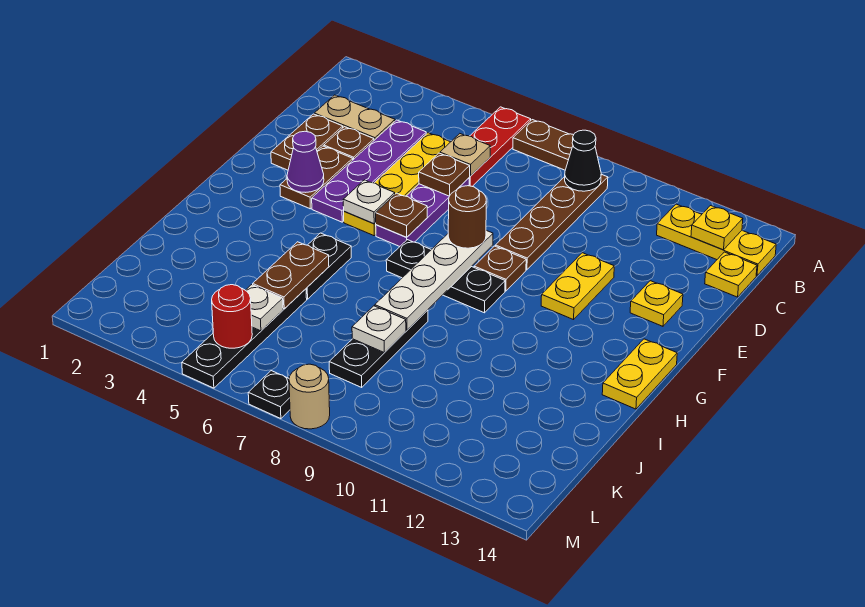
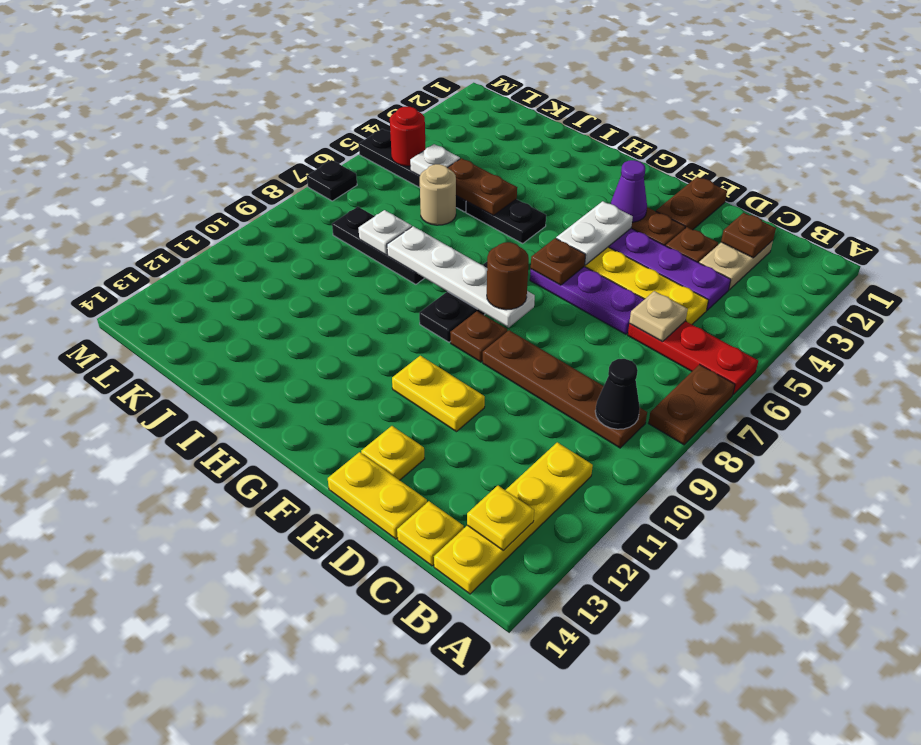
yellow plate B12:B14 level 1 -> yellow plate B11:B14 level 1
brown plate D2:E2 level 1 -> brown plate E1:E2 level 1
brown plate D6 level 2 -> brown plate C2 level 2
white plate F5 level 2 -> white plate F4:F5 level 2
yellow plate G14:H14 level 1 -> yellow plate D14:E14 level 1
tan round brick M8 level 1 -> tan round brick J6 level 1

